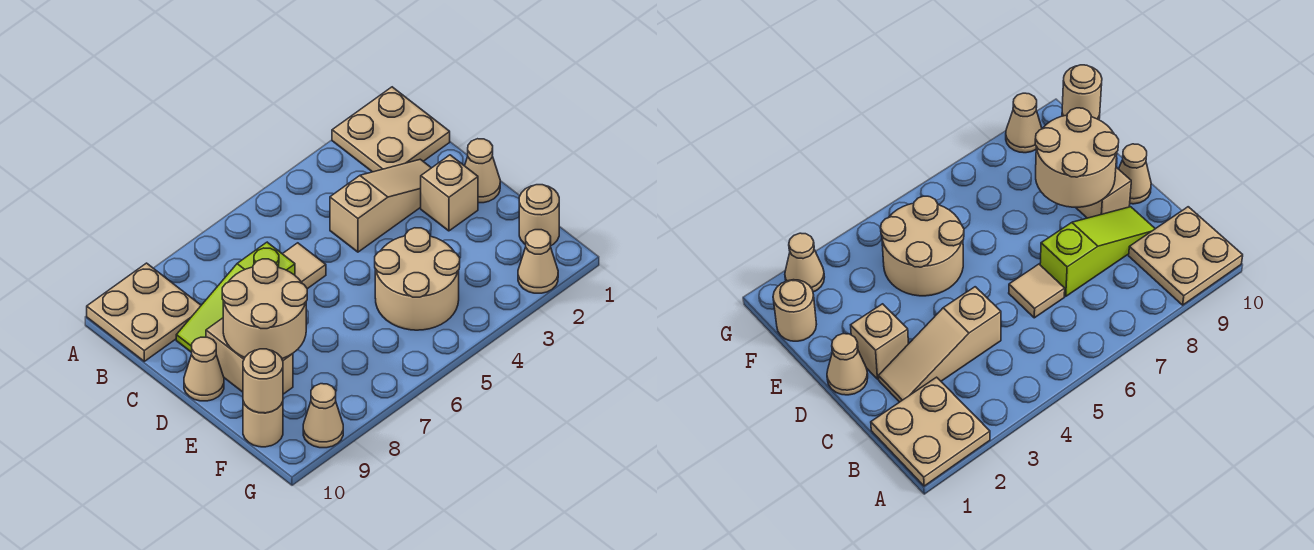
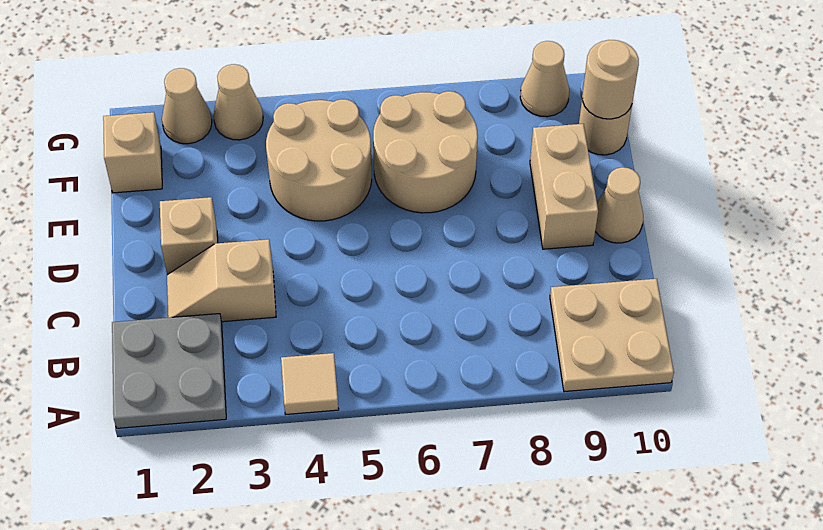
tan plate A1:B2 level 1 -> grey plate A1:B2 level 1
tan slope C2:C4 level 1 top 4 -> tan slope C2:C3 level 1 top 3
tan tile C6 level 1 -> tan tile A4 level 1
lime slope C7:C9 level 1 top 7 -> none
tan cone D1 level 1 -> tan cone G3 level 1
tan round brick D8:E9 level 2 -> tan round brick E6:F7 level 1
tan round brick F1 level 1 -> tan brick F1 level 1

